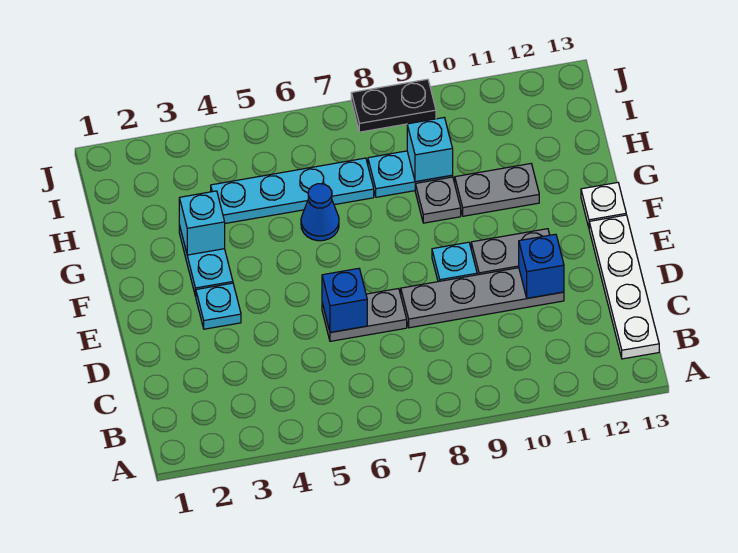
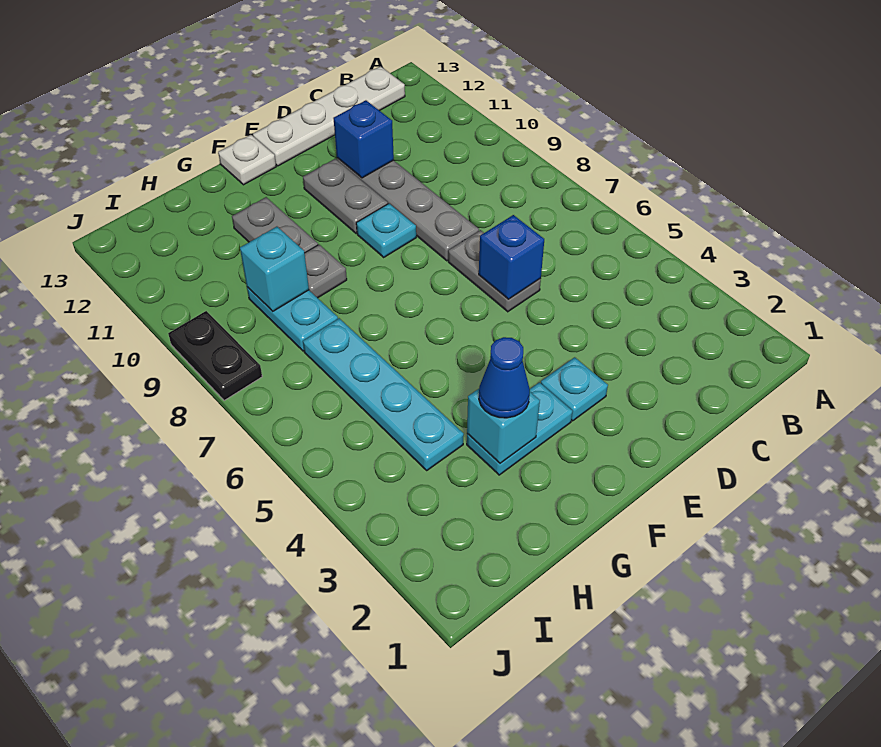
blue cone G6 level 1 -> blue cone G3 level 3

